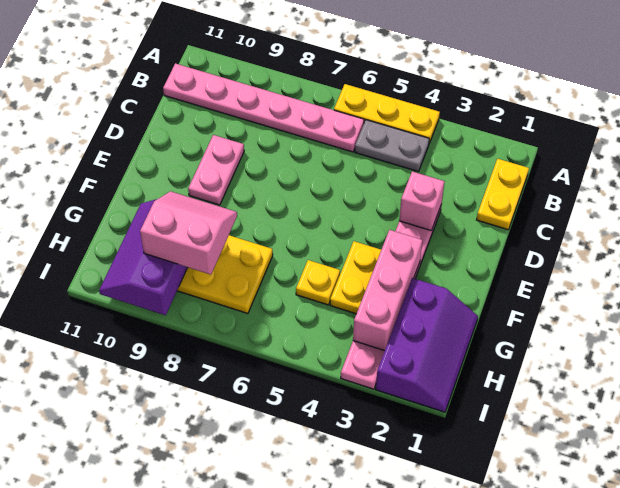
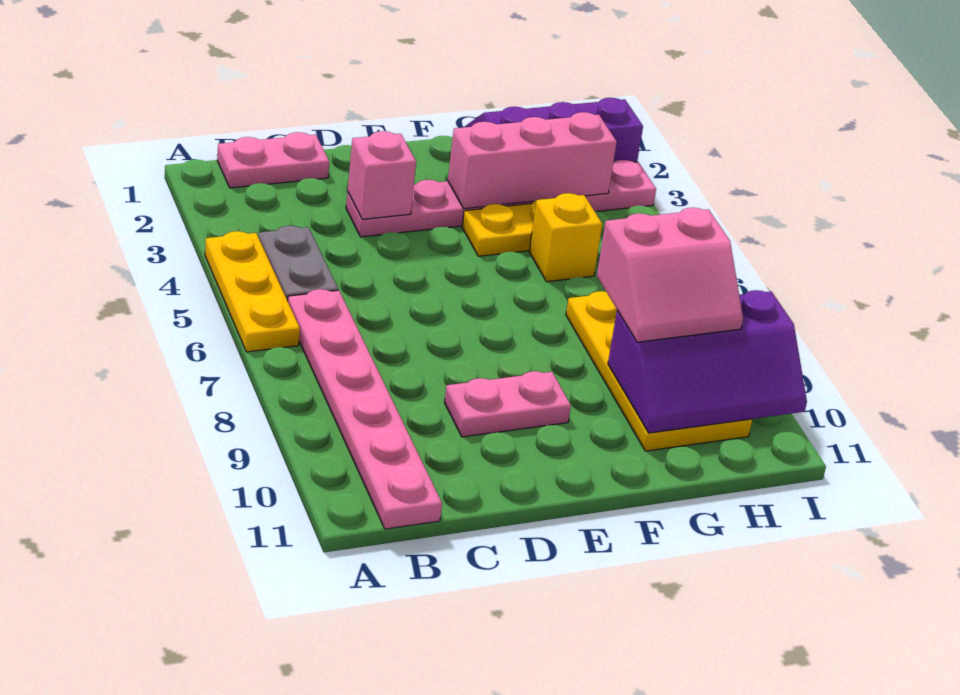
yellow plate B1:C1 level 1 -> pink plate B1:C1 level 1
yellow plate G5 level 1 -> yellow brick G5 level 1
pink slope G8:H9 level 3 top H -> pink slope G8:H9 level 3 top 8

